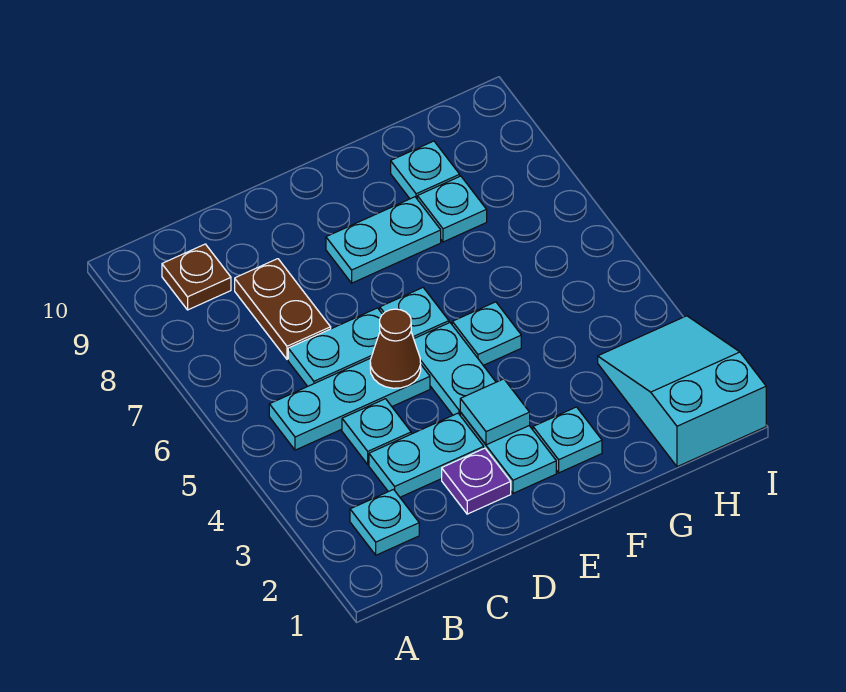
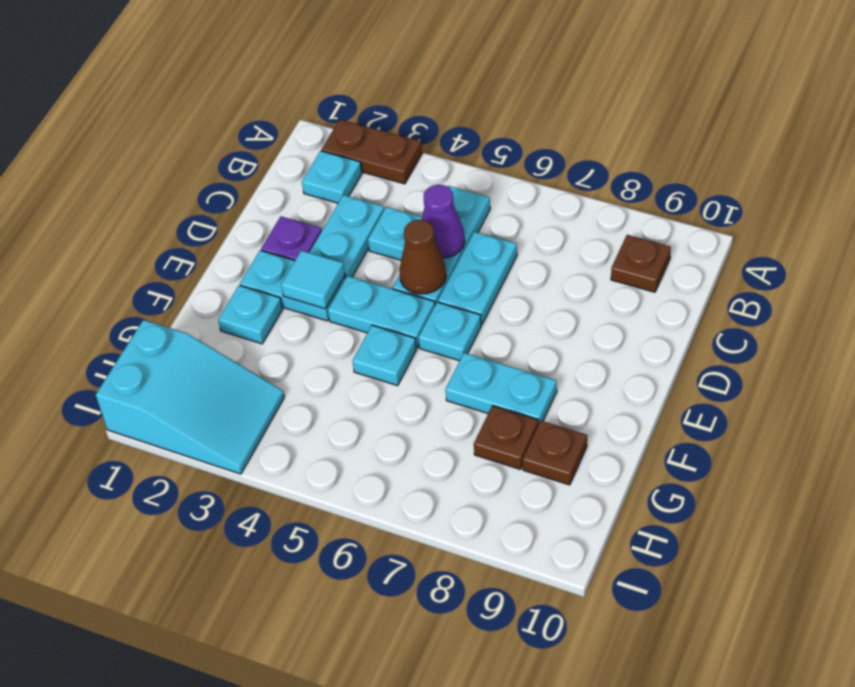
none -> purple cone C5 level 2
brown plate C7:C8 level 1 -> brown plate A2:A3 level 1
cyan plate E8:F8 level 1 -> cyan plate F7:F8 level 1
cyan plate G8 level 1 -> brown plate G8 level 1
cyan plate G9 level 1 -> brown plate G9 level 1

